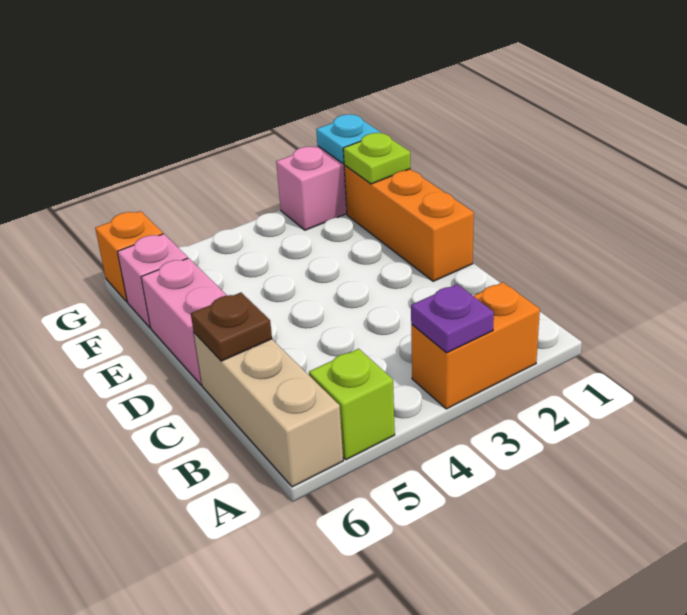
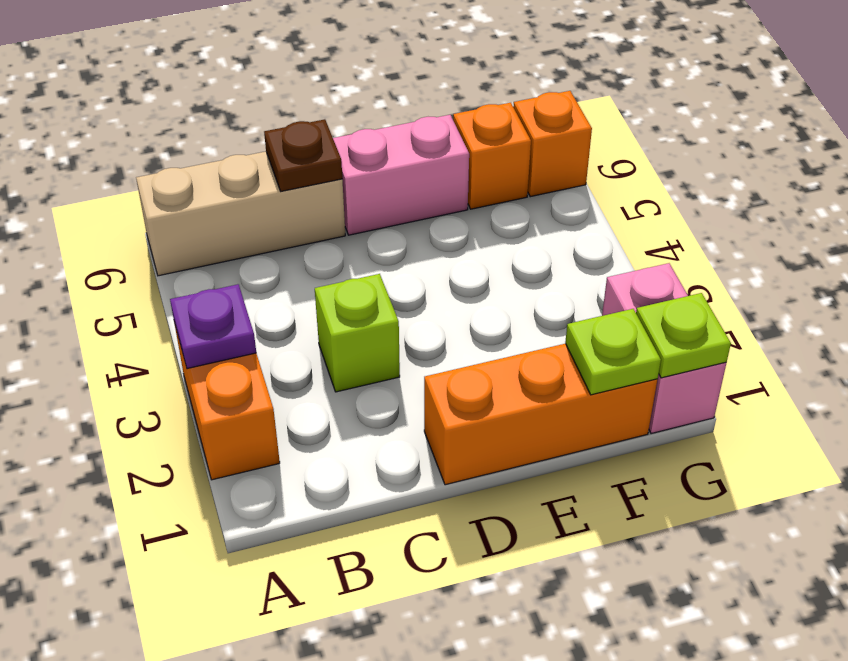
lime brick A5 level 1 -> lime brick C3 level 1
pink brick F6 level 1 -> orange brick F6 level 1
cyan plate G1 level 2 -> lime plate G1 level 2

